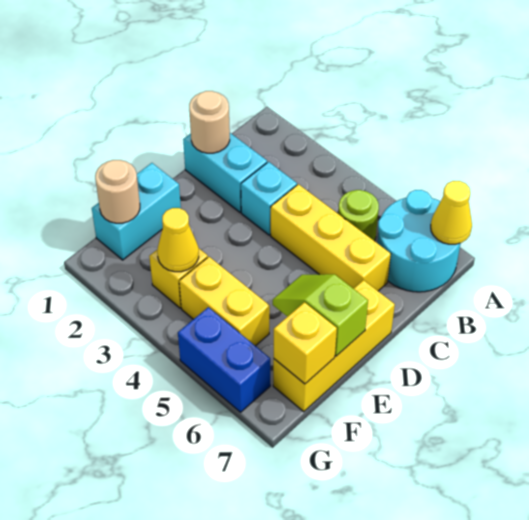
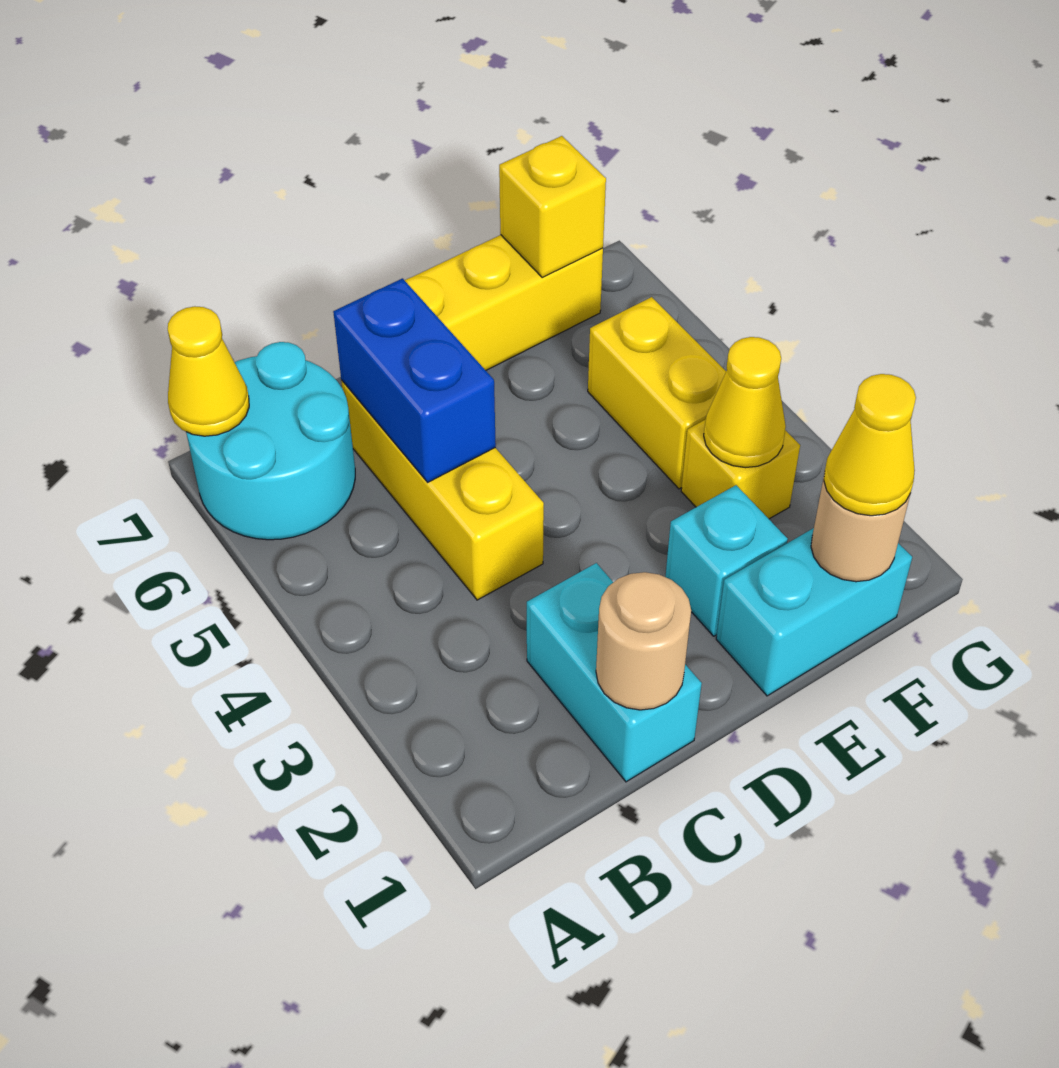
lime round brick B5 level 1 -> none
cyan brick C3 level 1 -> cyan brick E2 level 1
lime slope E6:E7 level 2 top 7 -> none
none -> yellow cone F1 level 3
blue brick G5:G6 level 1 -> blue brick C5:C6 level 2

